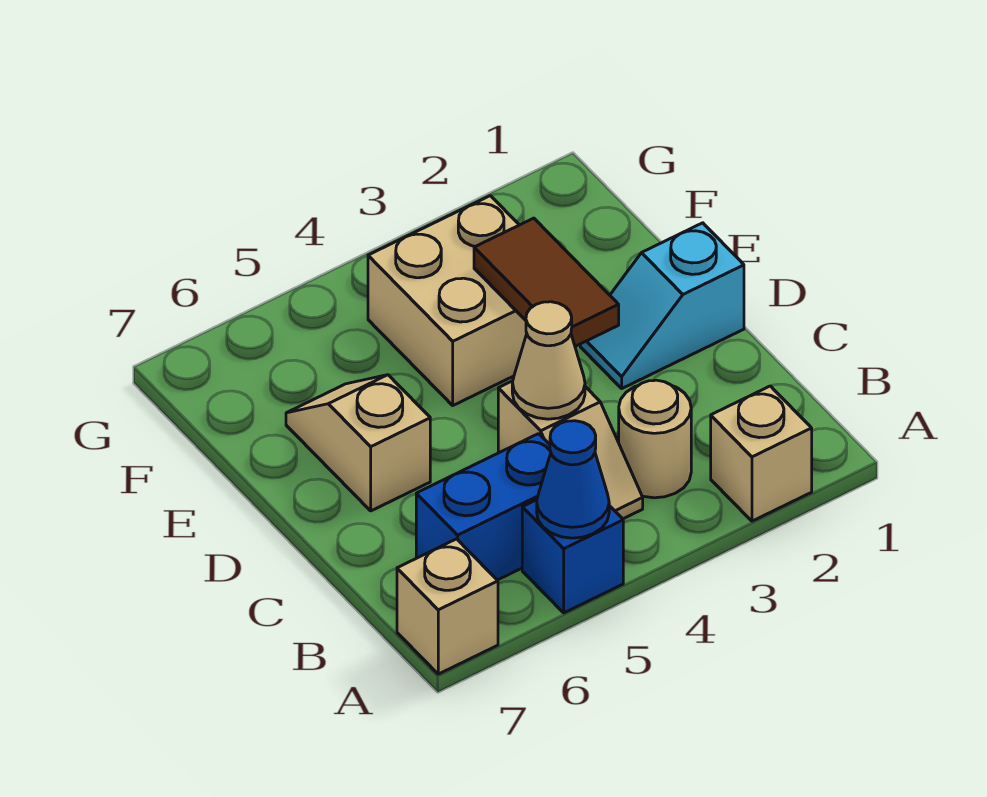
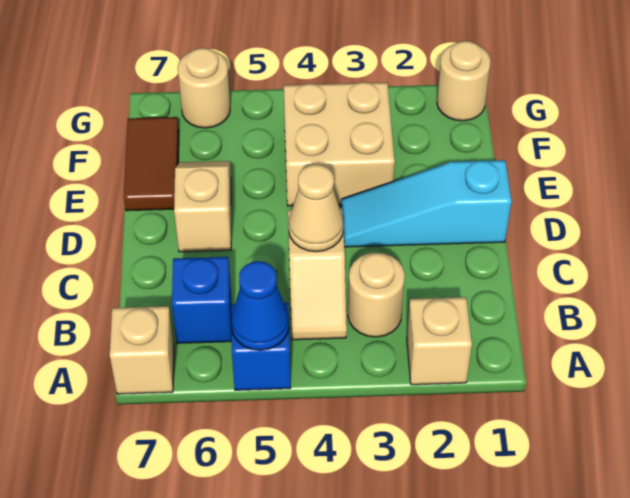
blue brick B5:B6 level 1 -> blue brick B6 level 1
cyan slope D1:D2 level 1 top 1 -> cyan slope D1:D3 level 1 top 1
brown tile D3:E3 level 2 -> brown tile E7:F7 level 1
none -> tan round brick G1 level 1
none -> tan round brick G6 level 1

